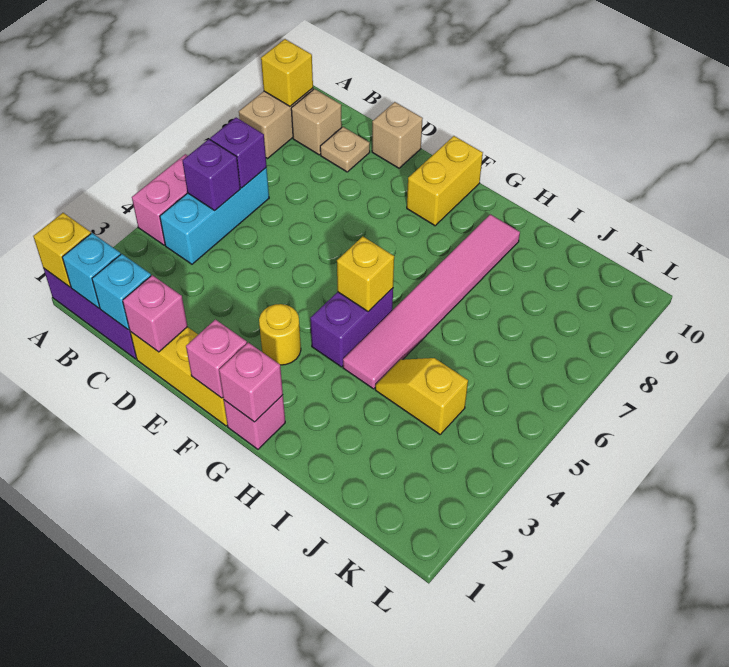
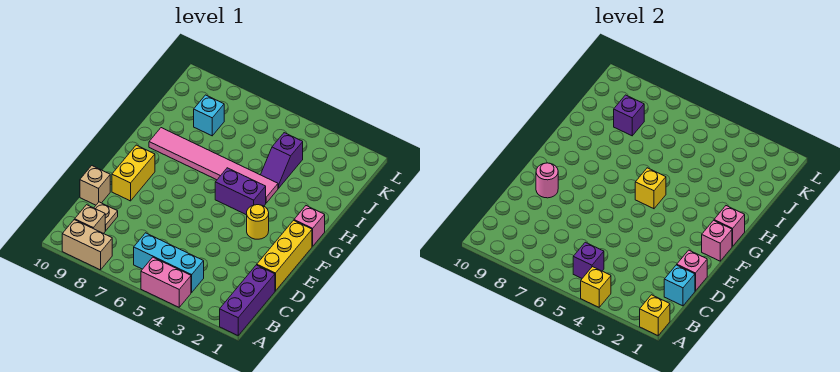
yellow brick A9 level 2 -> yellow brick A4 level 2
cyan brick B1 level 2 -> cyan brick J8 level 1
purple brick B6 level 2 -> purple brick J8 level 2
none -> pink round brick E9 level 2
yellow brick F9:F10 level 1 -> yellow brick E9:F9 level 1
yellow slope I4:J4 level 1 top J -> purple slope I4:J4 level 1 top J

